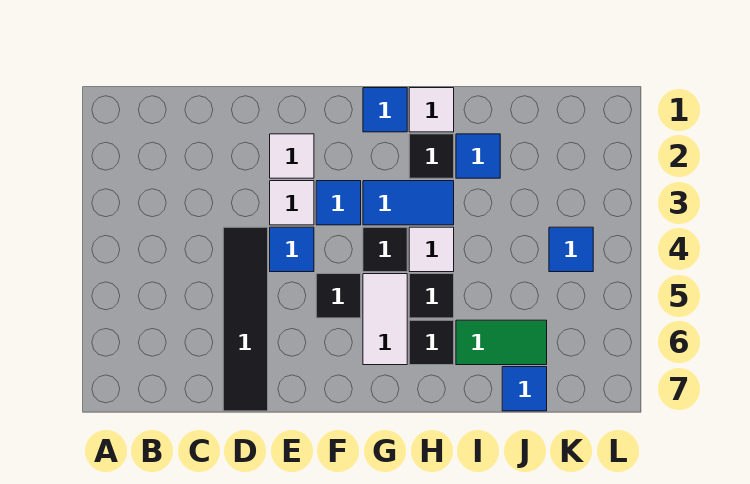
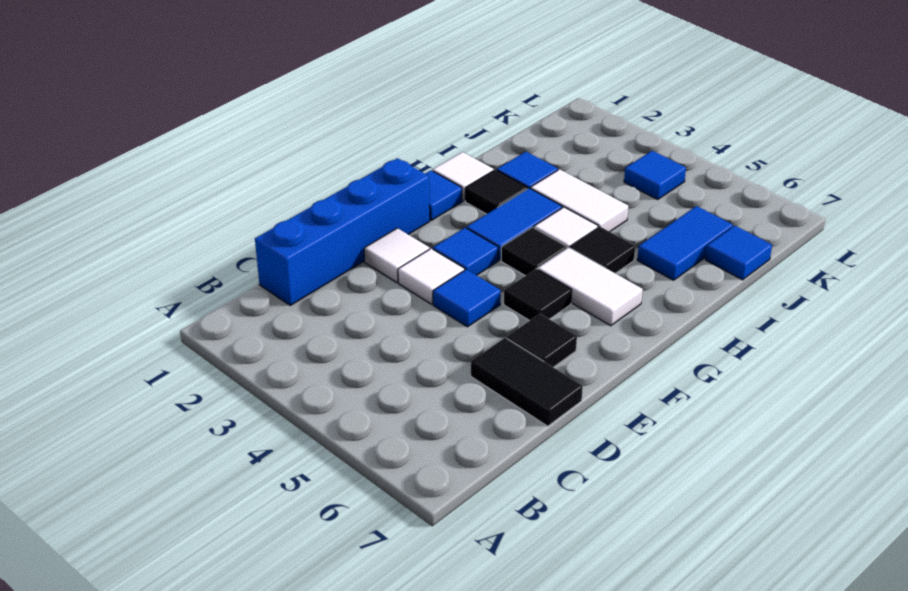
none -> blue brick C1:F1 level 1
black tile D4:D7 level 1 -> black tile D6:D7 level 1
black tile H6 level 1 -> black tile E6 level 1
none -> white tile I3:I4 level 1
green tile I6:J6 level 1 -> blue tile I6:J6 level 1

